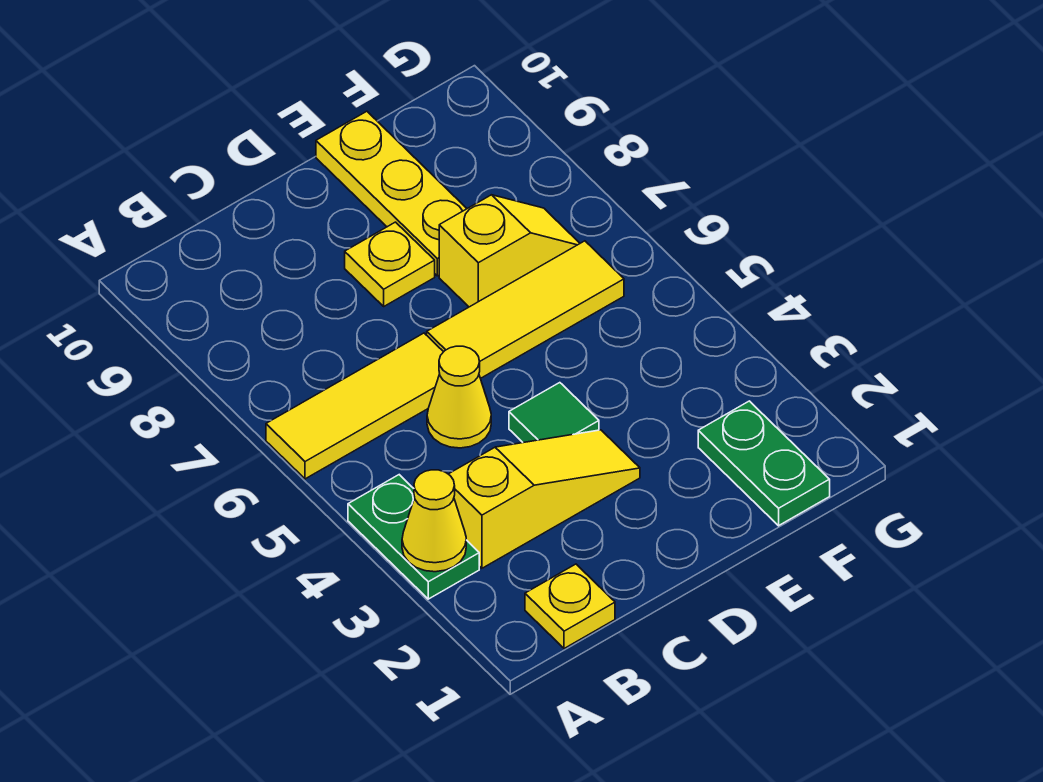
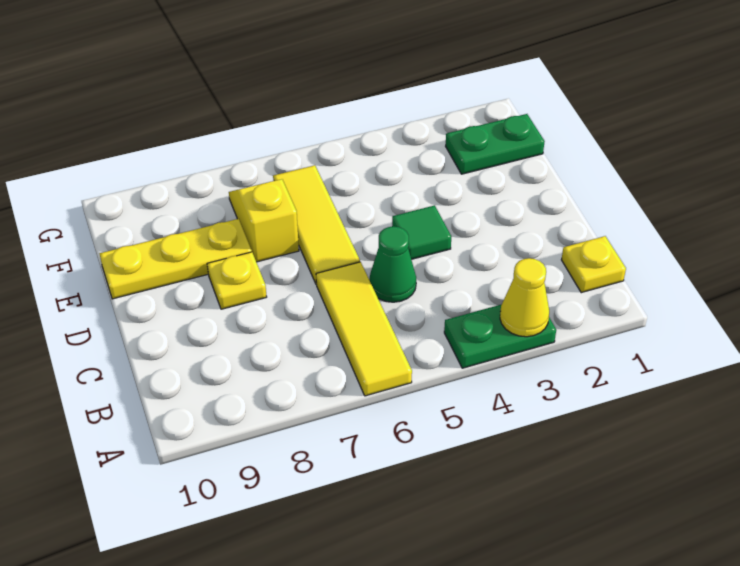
yellow slope B3:D3 level 1 top B -> none
yellow cone C5 level 1 -> green cone C5 level 1

